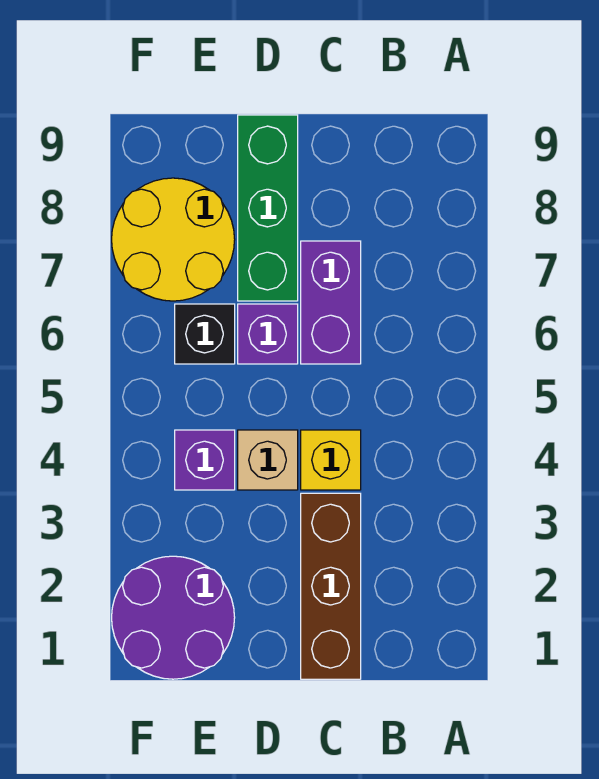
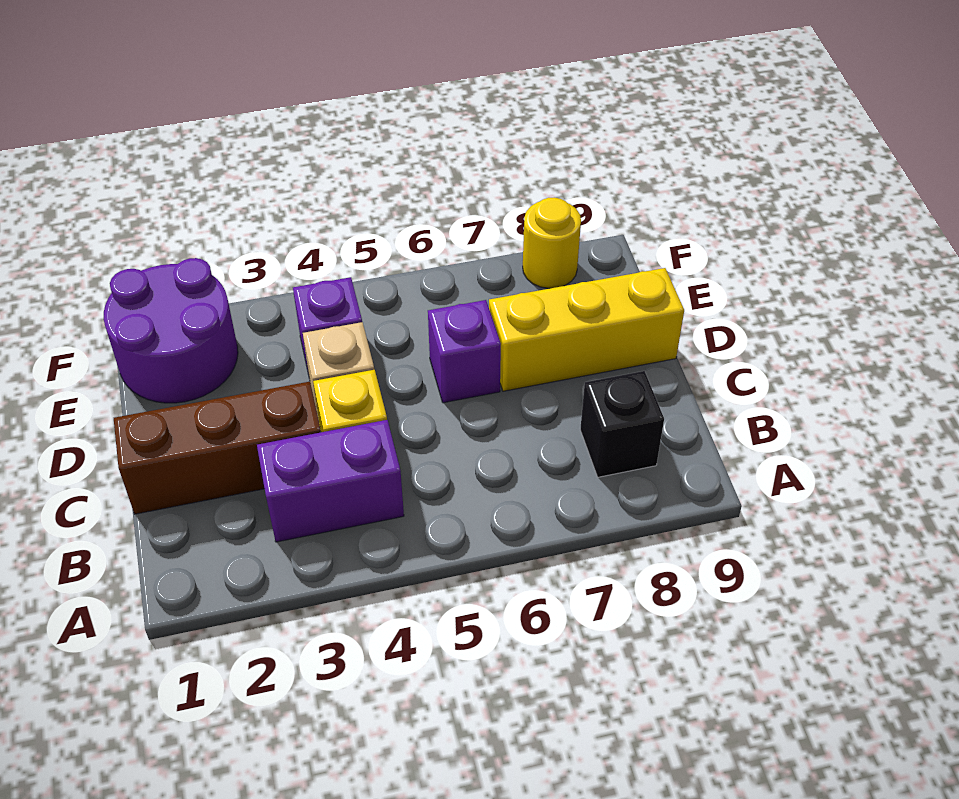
purple brick C6:C7 level 1 -> purple brick B3:B4 level 1
green brick D7:D9 level 1 -> yellow brick D7:D9 level 1
black brick E6 level 1 -> black brick B8 level 1
yellow round brick E7:F8 level 1 -> yellow round brick F8 level 1

